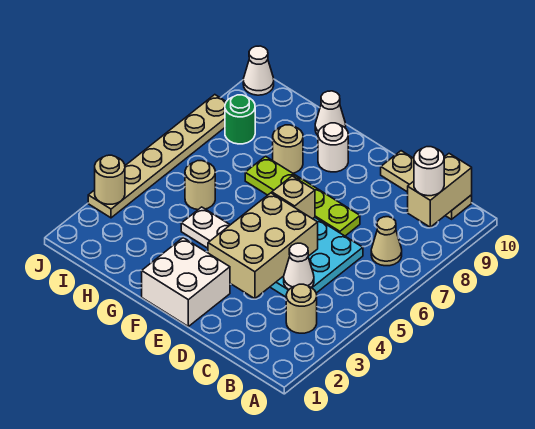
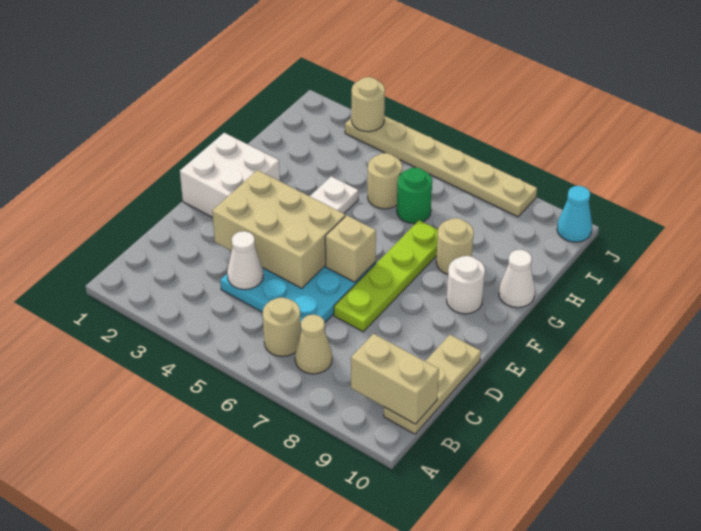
tan round brick B3 level 1 -> tan round brick B6 level 1
white round brick B9 level 3 -> none
green round brick I8 level 1 -> green round brick H6 level 1
white cone J10 level 1 -> cyan cone J10 level 1

